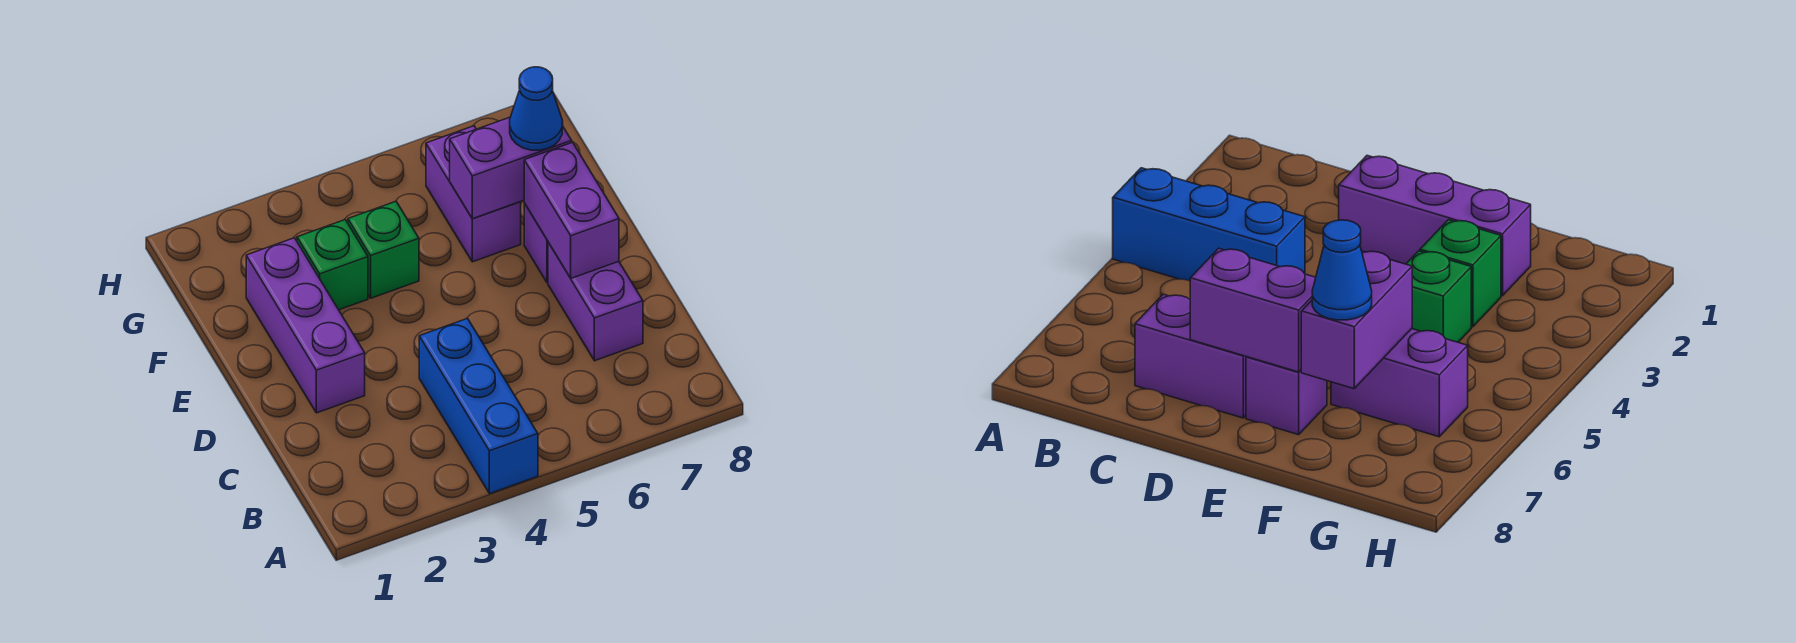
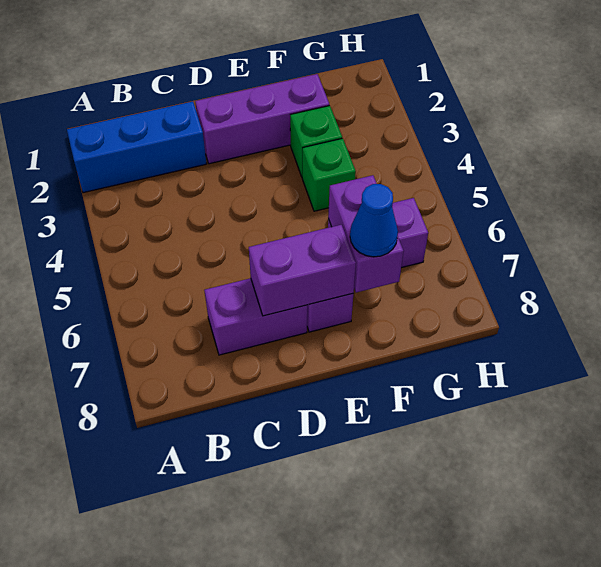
blue brick A4:C4 level 1 -> blue brick A2:C2 level 1

